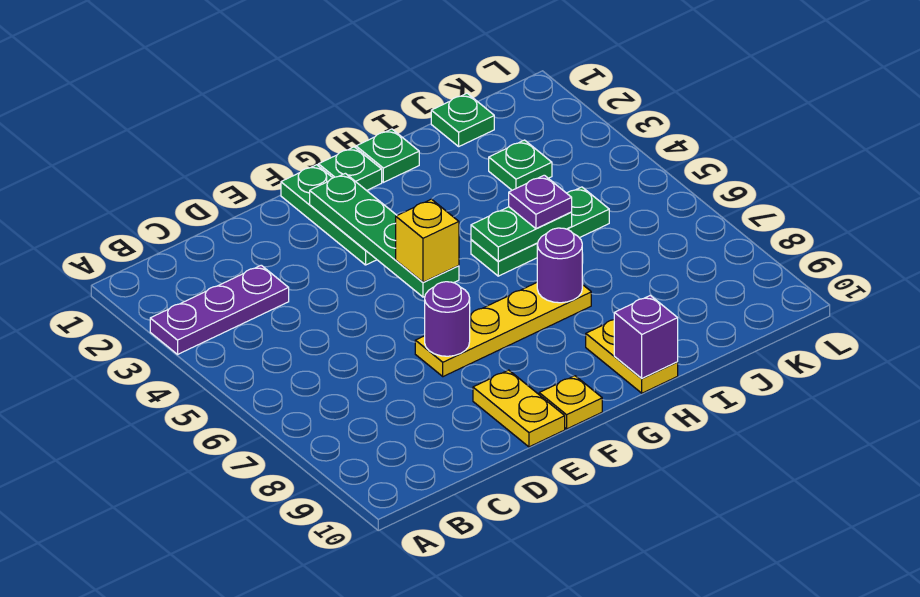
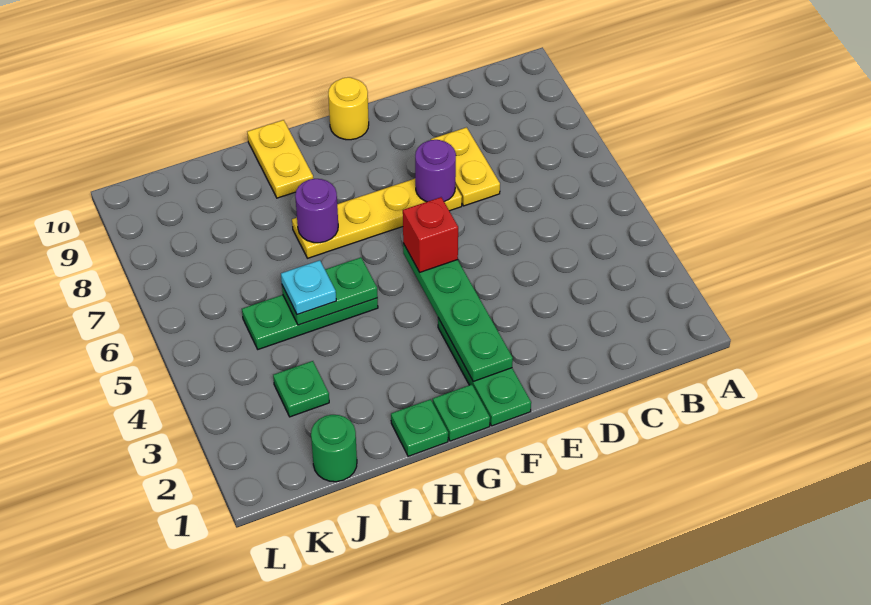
purple plate A3:C3 level 1 -> none
yellow plate E9:E10 level 1 -> yellow plate D7:D8 level 1
yellow brick F5 level 3 -> red brick F5 level 3
yellow plate F10 level 1 -> yellow round brick F10 level 1
purple brick H10 level 2 -> none
purple plate I5 level 3 -> cyan plate I5 level 3
green plate J1 level 1 -> green round brick J1 level 1

